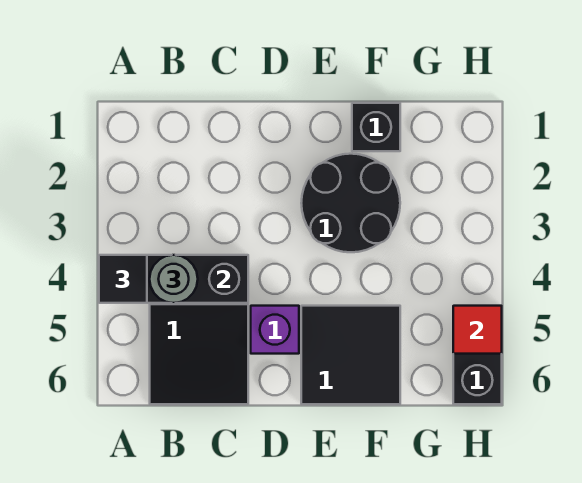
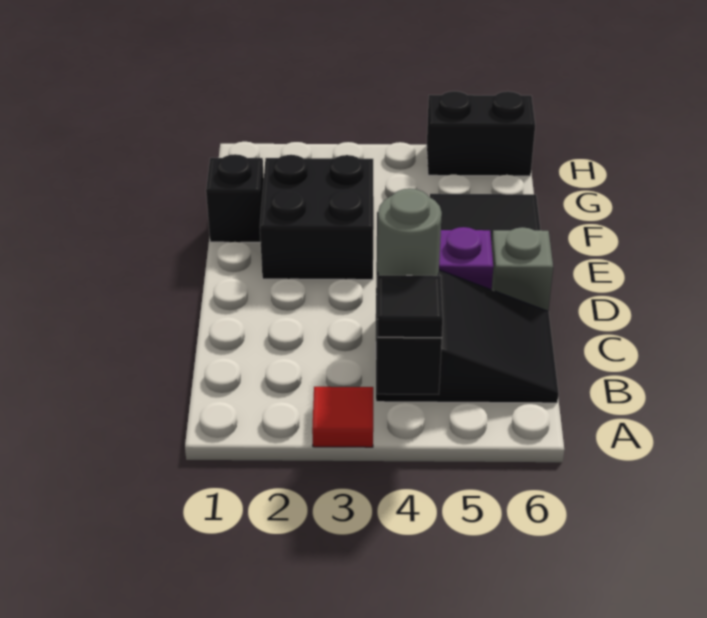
none -> grey brick D6 level 1
black round brick E2:F3 level 1 -> black brick E2:F3 level 1
red tile H5 level 2 -> red tile A3 level 1

